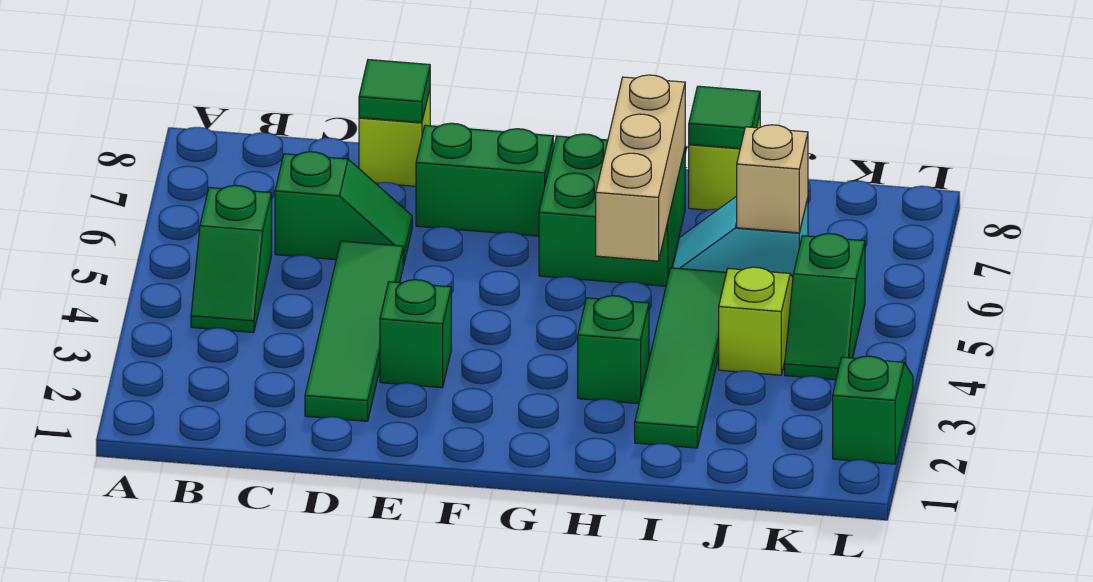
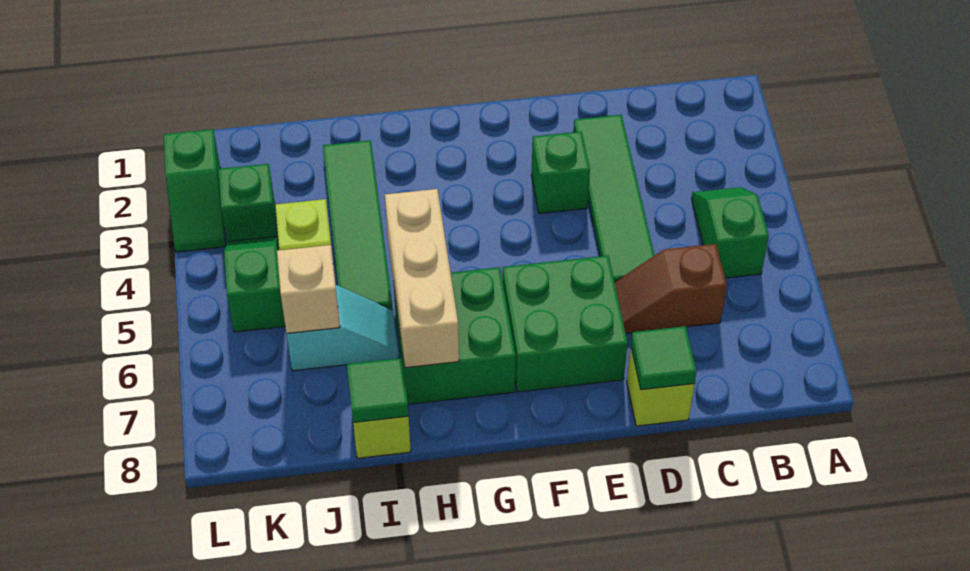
green slope C6:D6 level 1 top C -> brown slope C6:D6 level 1 top C
green brick E7:F7 level 1 -> green brick E6:F7 level 1
green brick H3 level 1 -> green brick K3 level 1

